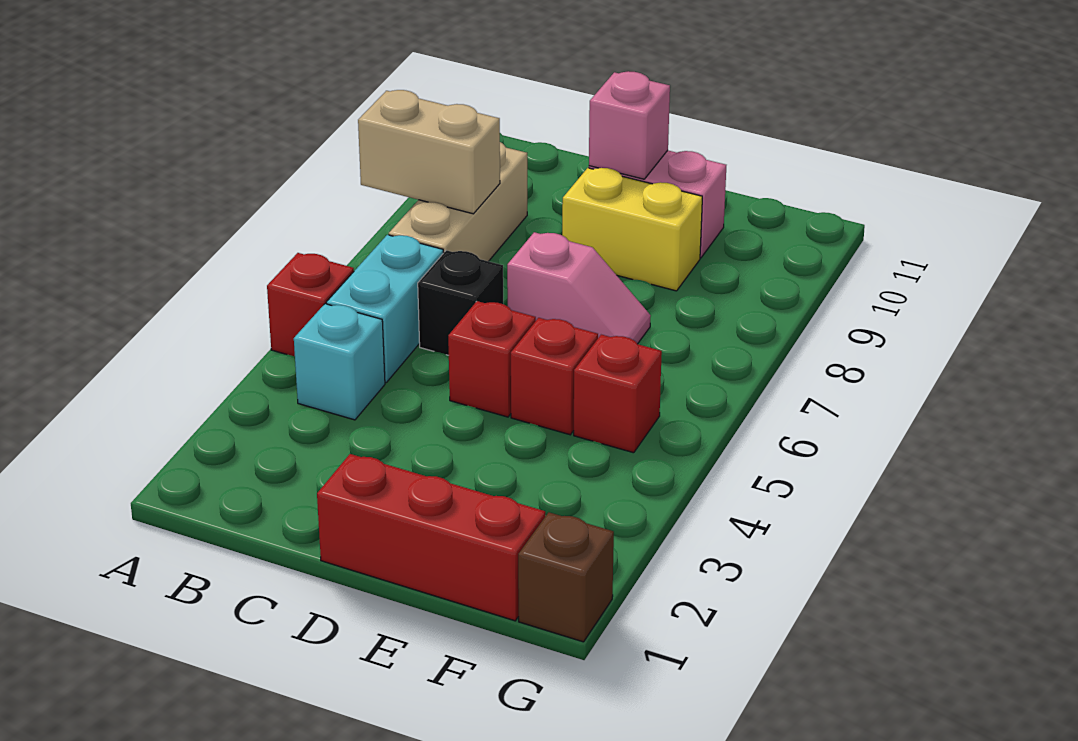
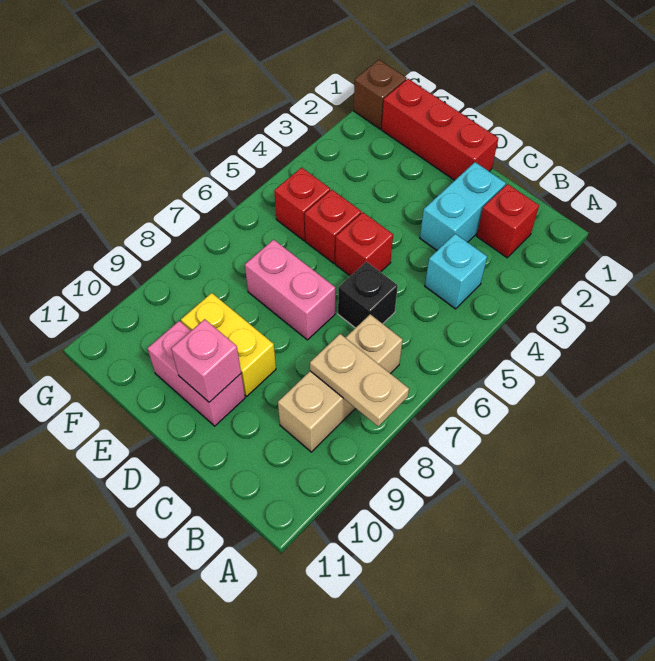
red brick A5 level 1 -> red brick B2 level 1
tan brick A8:B8 level 2 -> tan plate A8:B8 level 2
cyan brick B5:B6 level 1 -> cyan brick C2:C3 level 1
pink slope D7:E7 level 1 top D -> pink brick D7:E7 level 1

